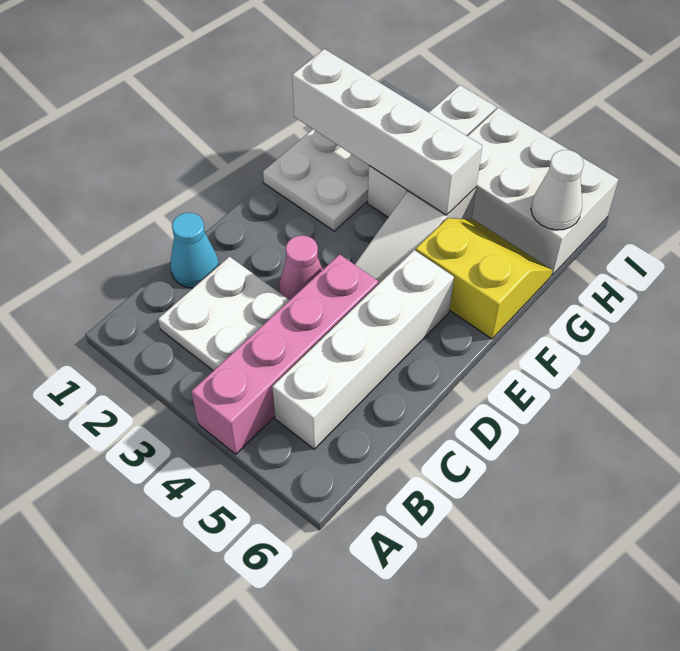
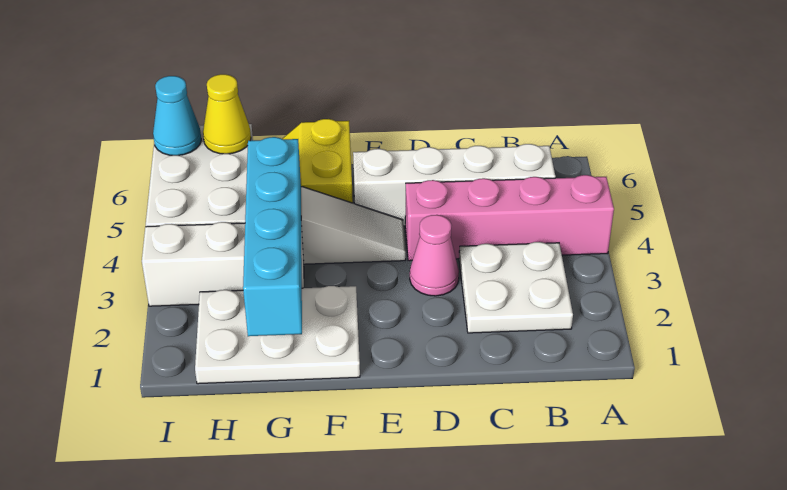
cyan cone C1 level 1 -> cyan cone I6 level 2
white brick G1:G4 level 2 -> cyan brick G1:G4 level 2
white cone H6 level 2 -> yellow cone H6 level 2

